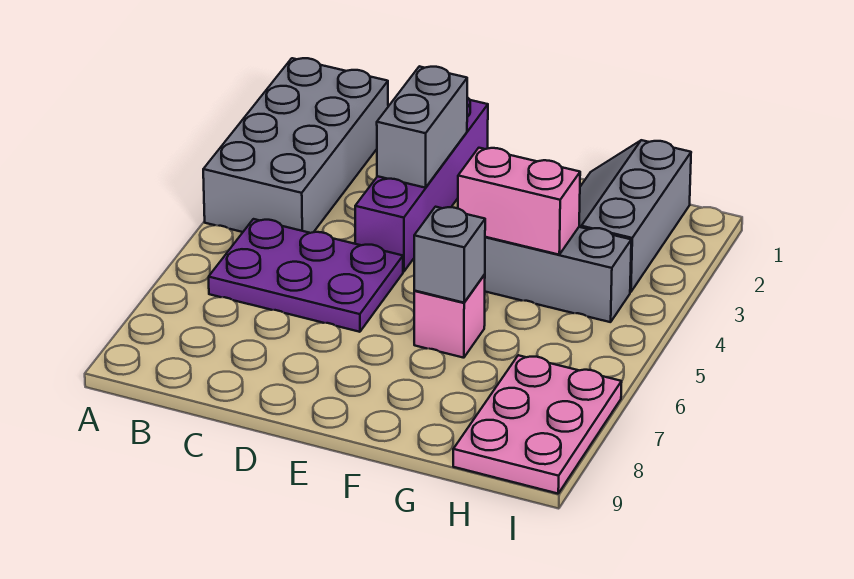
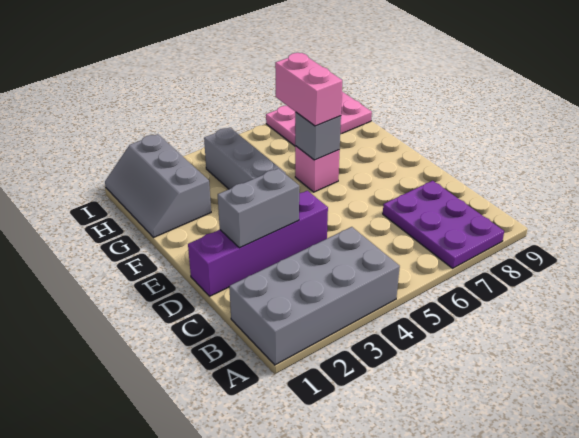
purple plate B5:D6 level 1 -> purple plate A7:C8 level 1
pink brick F4:G4 level 2 -> pink brick F6:G6 level 3
grey slope G1:H3 level 1 top H -> grey slope G1:I2 level 1 top 2

